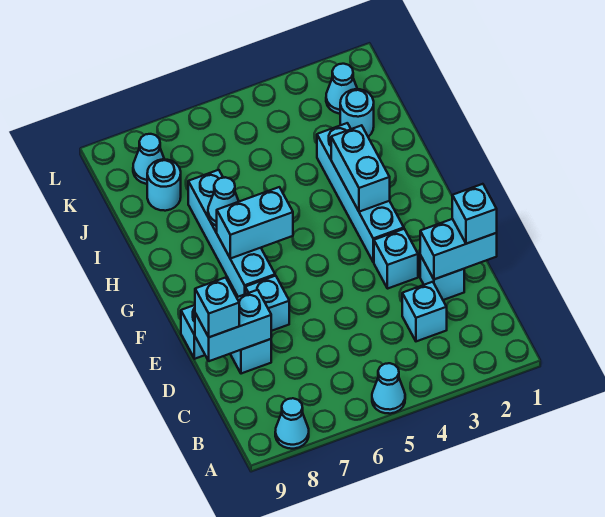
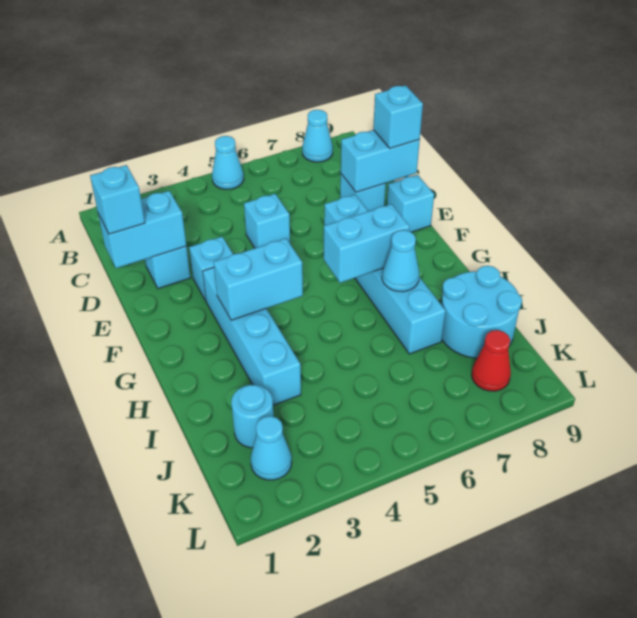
cyan brick C3 level 1 -> cyan brick D5 level 1
cyan brick G3:H3 level 2 -> cyan brick G3:G4 level 2
cyan round brick J8 level 1 -> cyan round brick I8:J9 level 1
cyan cone K8 level 1 -> red cone K8 level 1

